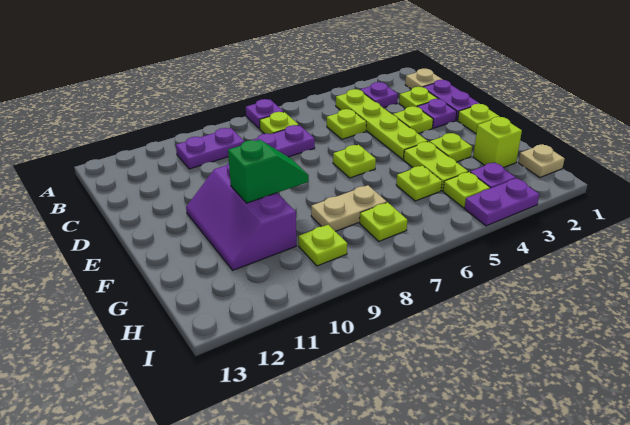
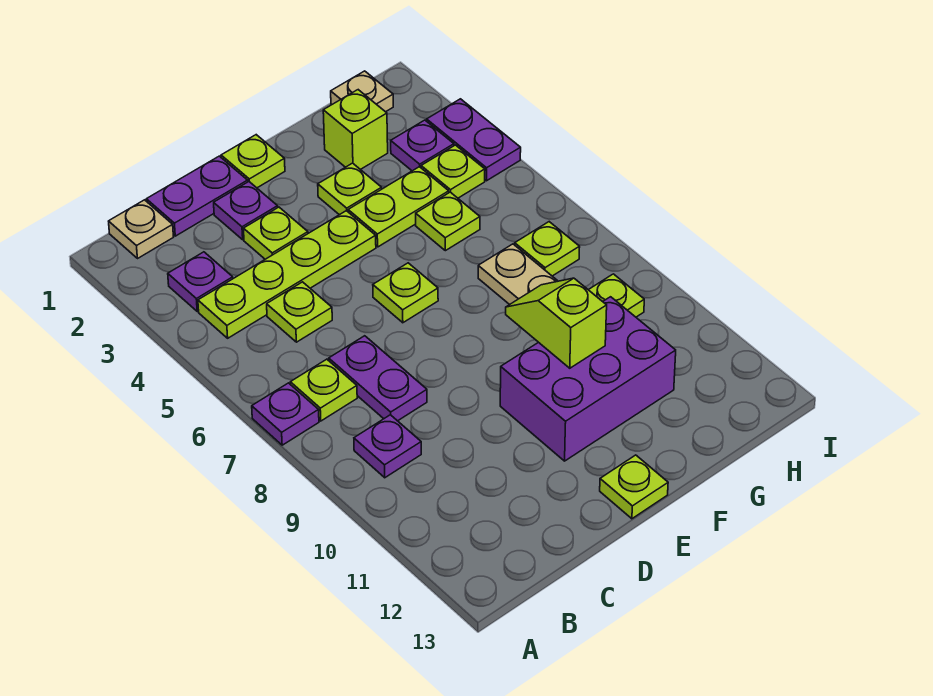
purple plate B9:B10 level 1 -> purple plate B9 level 1
lime plate C2 level 1 -> lime plate E13 level 1
purple slope E10:G11 level 1 top 10 -> purple brick E10:G11 level 1
green slope F9:F10 level 2 top 10 -> lime slope F9:F10 level 2 top 10

